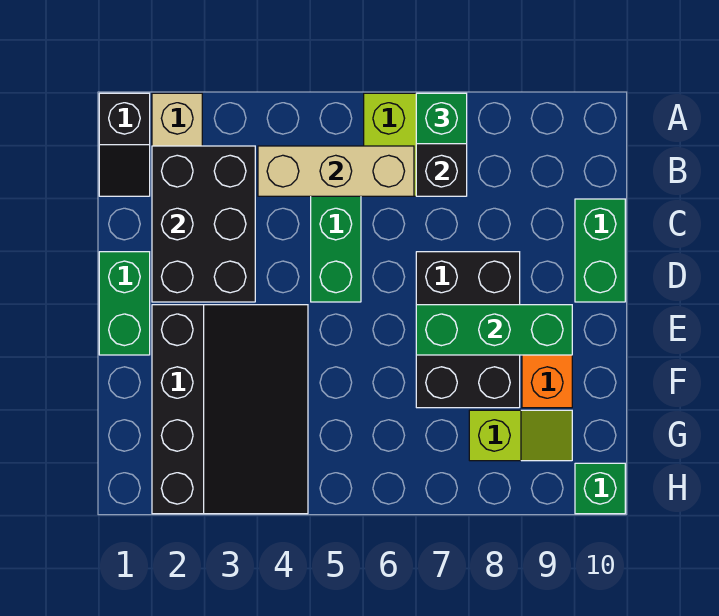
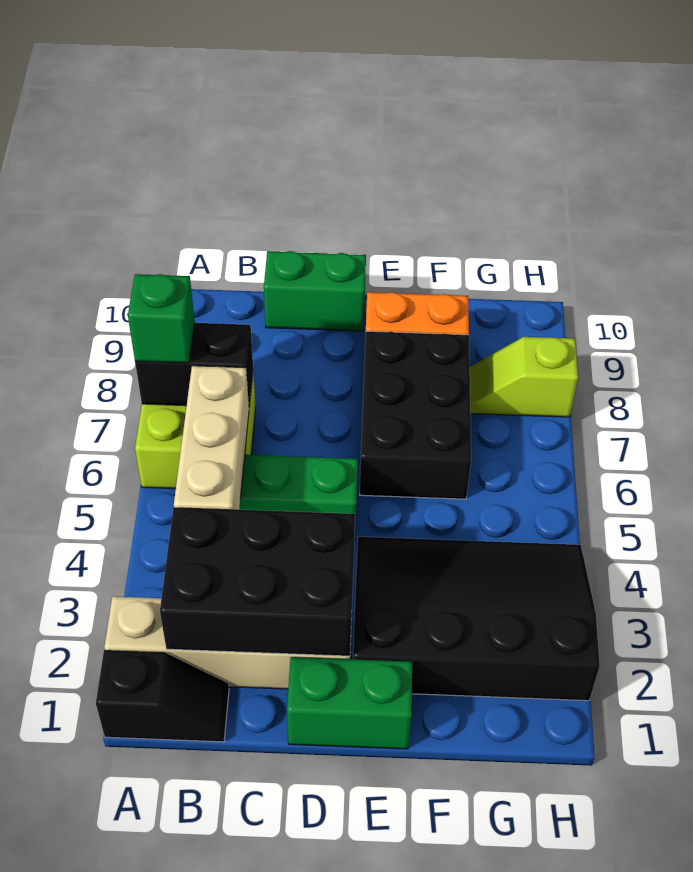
black brick D7:F8 level 1 -> black brick E6:F8 level 1
green brick E7:E9 level 2 -> none
lime slope G8:G9 level 1 top 8 -> lime slope G8:H8 level 1 top H
green brick H10 level 1 -> none

